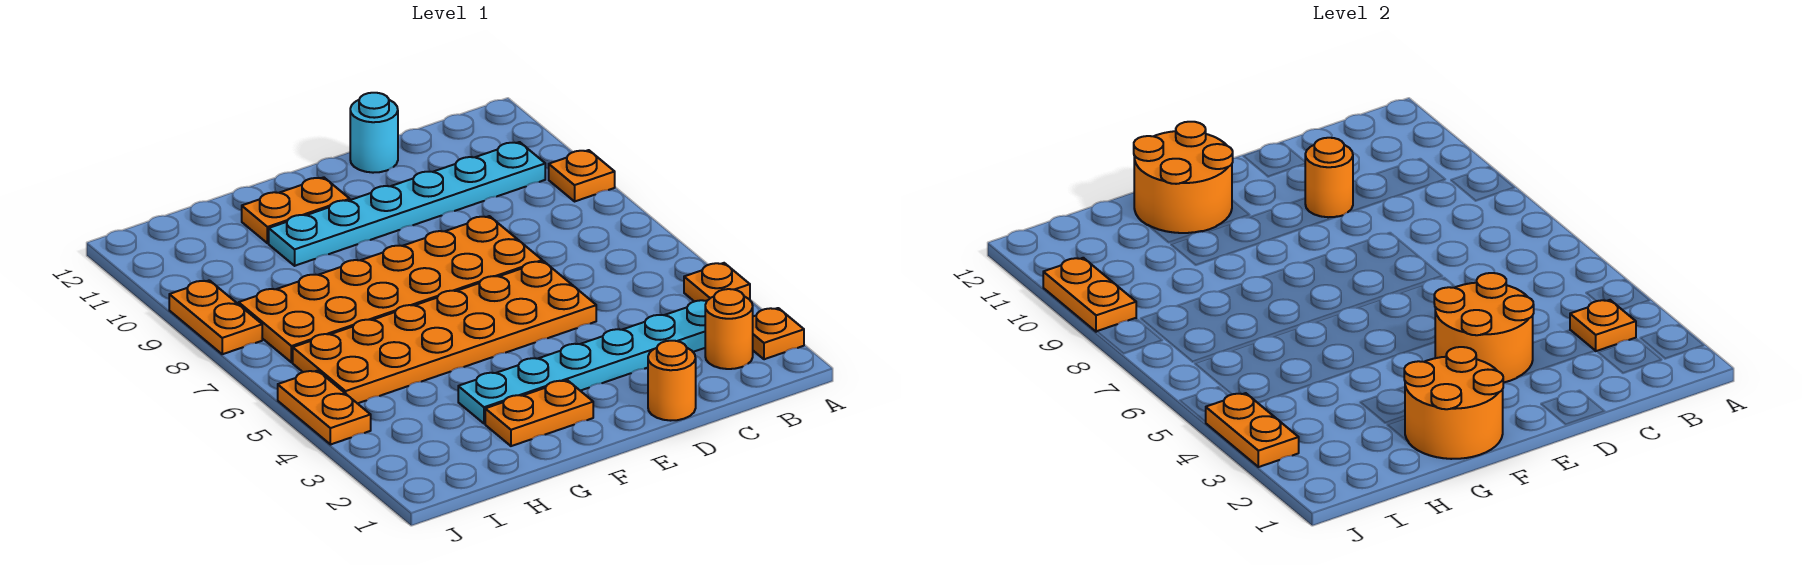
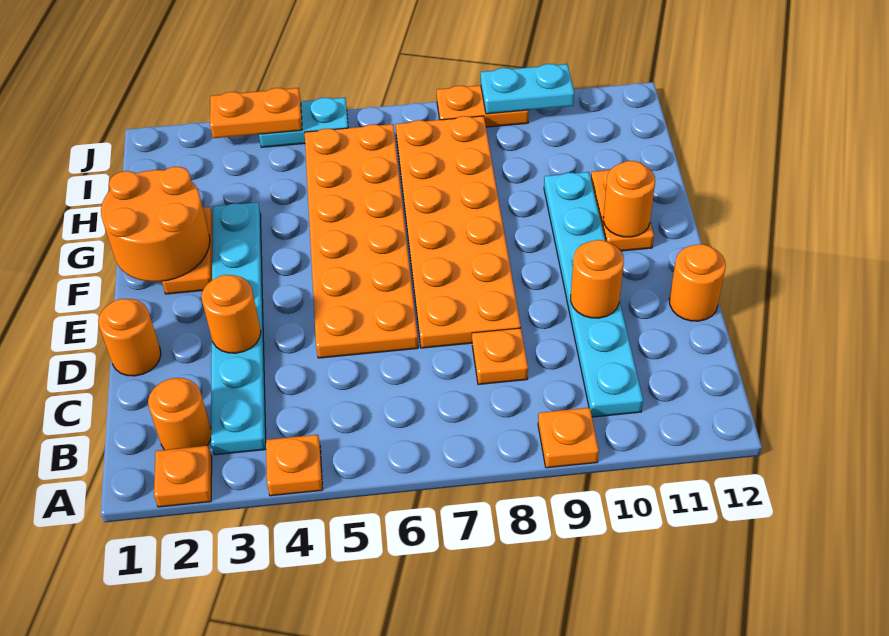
orange plate B3 level 2 -> orange plate C8 level 1
orange round brick D3:E4 level 2 -> orange round brick D3 level 2
cyan round brick D12 level 1 -> orange round brick D12 level 1
orange round brick F11:G12 level 2 -> orange round brick F11 level 2
orange plate J4:J5 level 1 -> cyan plate J4:J5 level 1
orange plate J9:J10 level 2 -> cyan plate J9:J10 level 2

